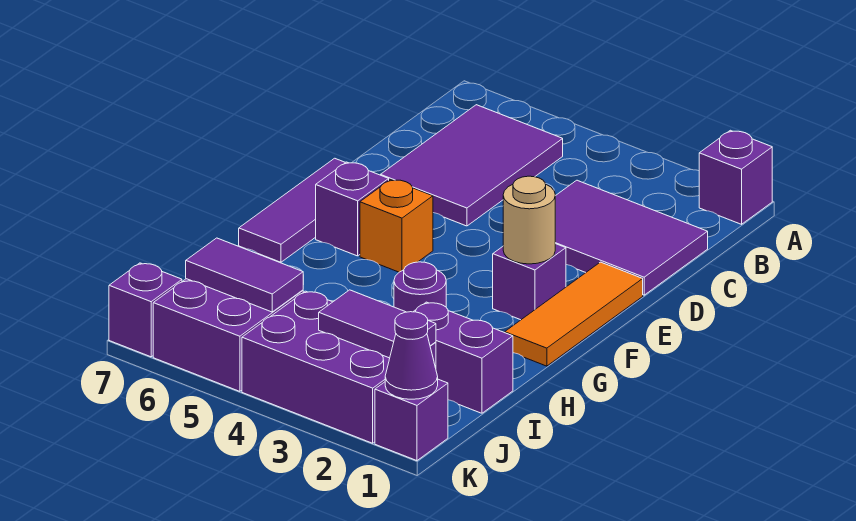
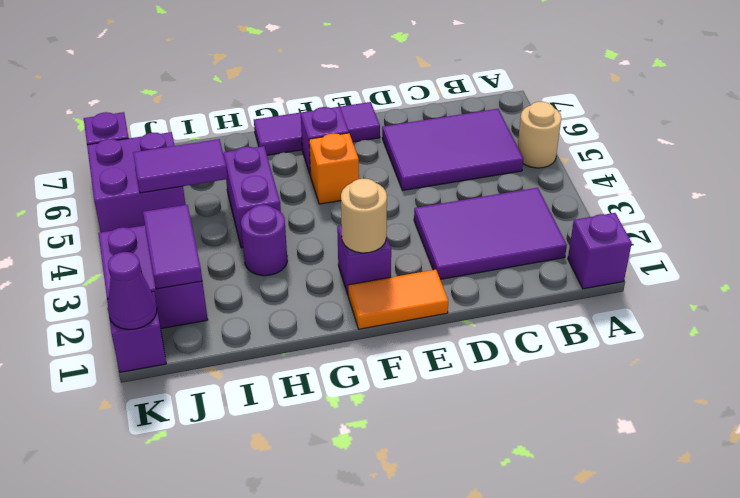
none -> tan round brick A5 level 1
purple tile C1:D3 level 1 -> purple tile B2:D3 level 1
orange tile E1:G1 level 1 -> orange tile E1:F1 level 1
purple brick I1:I2 level 1 -> purple brick H4:H5 level 1
purple brick J2:K4 level 1 -> purple brick J2:K3 level 1
purple tile J5:J6 level 2 -> purple tile I5:J5 level 2

